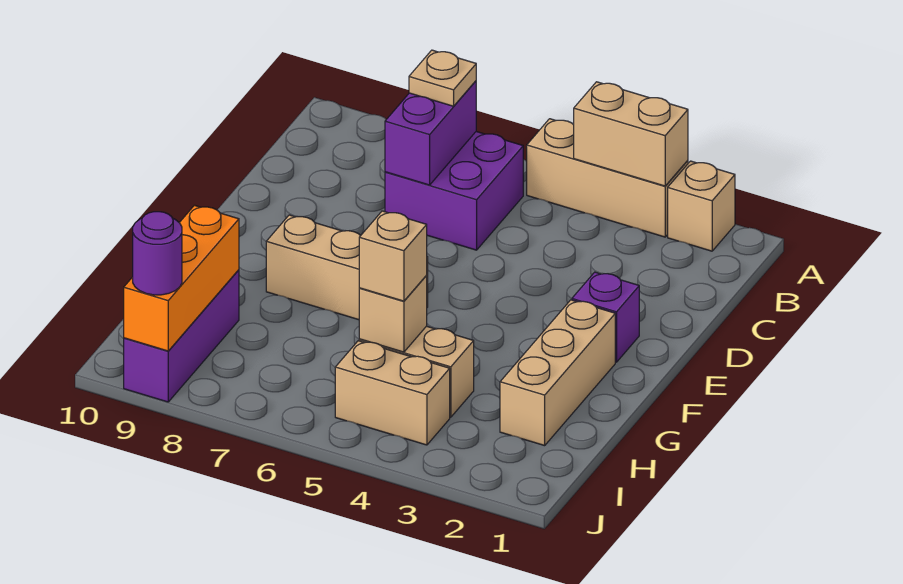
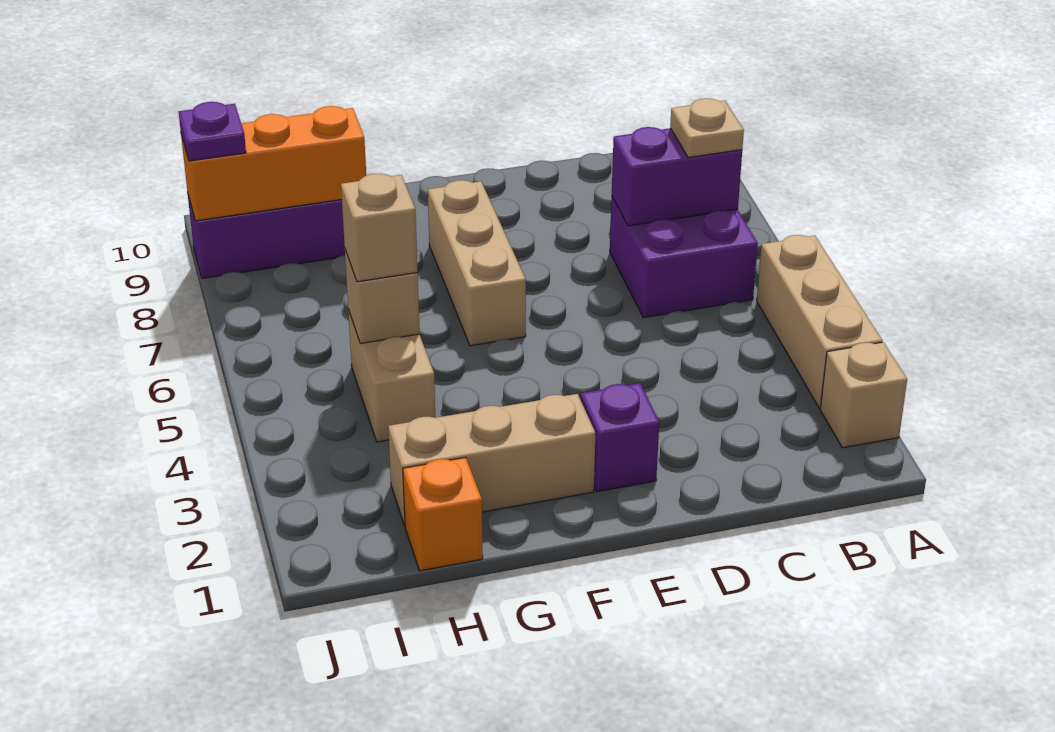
tan brick A3:A4 level 2 -> none
none -> orange brick H1 level 1
tan brick I4:I5 level 1 -> none
purple round brick J9 level 3 -> purple plate J9 level 3

